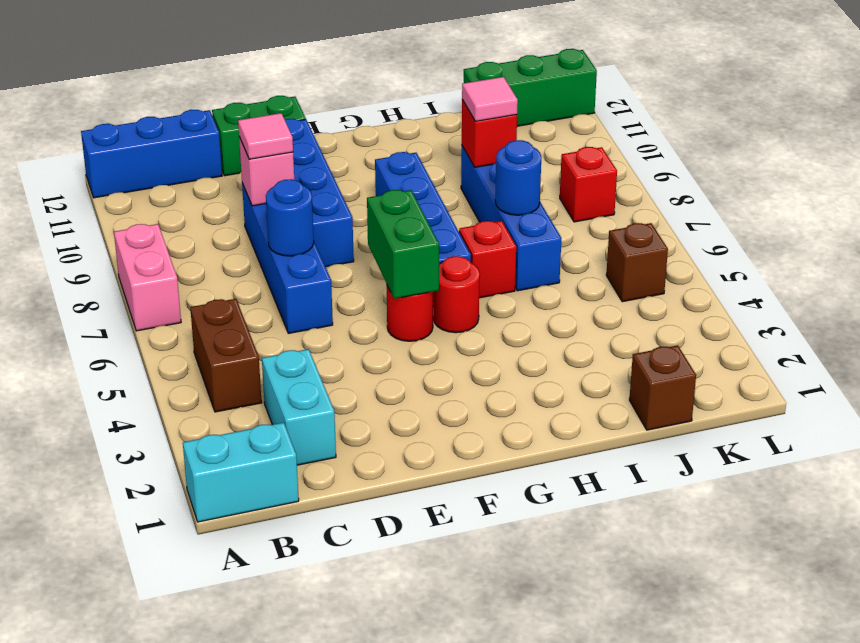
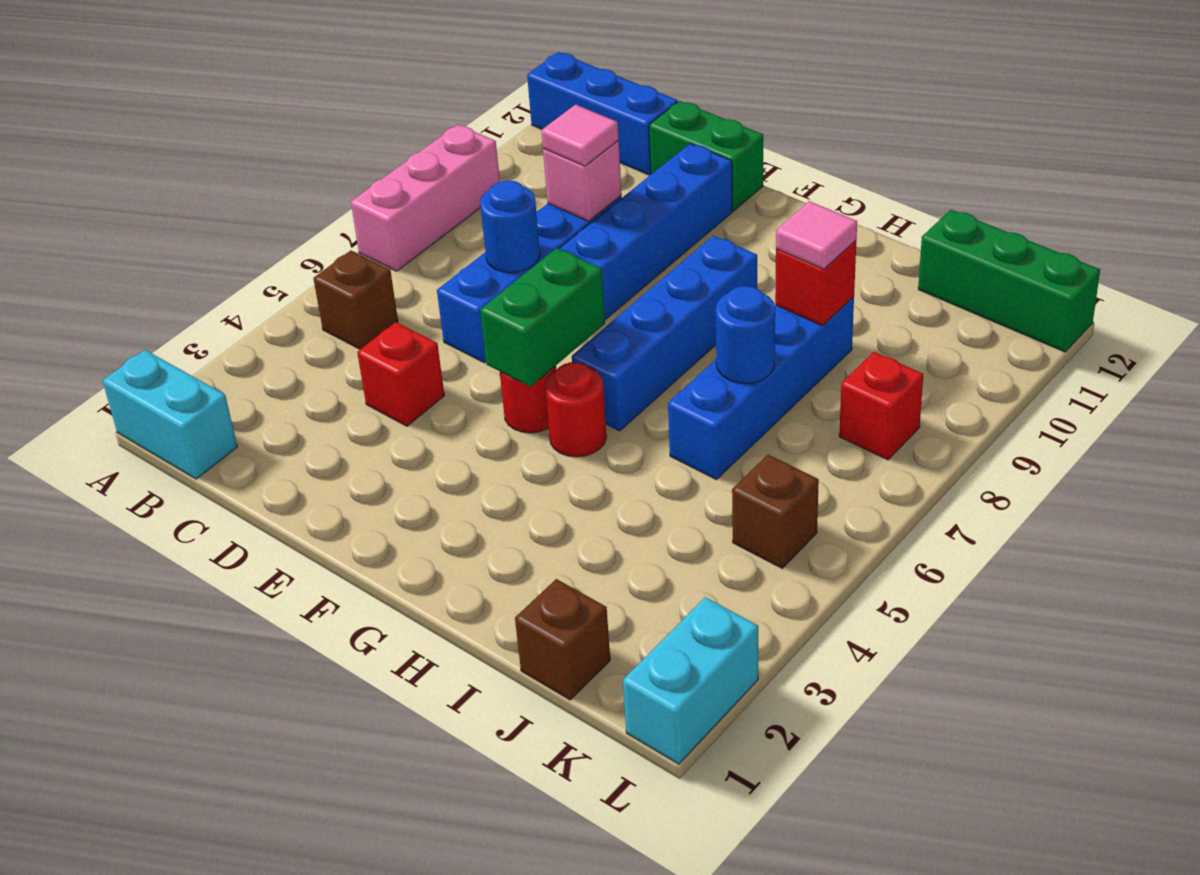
pink brick A7:A8 level 1 -> pink brick A7:A9 level 1
brown brick B4:B5 level 1 -> brown brick B5 level 1
cyan brick C2:C3 level 1 -> cyan brick L1:L2 level 1
red brick H6 level 1 -> red brick D4 level 1

